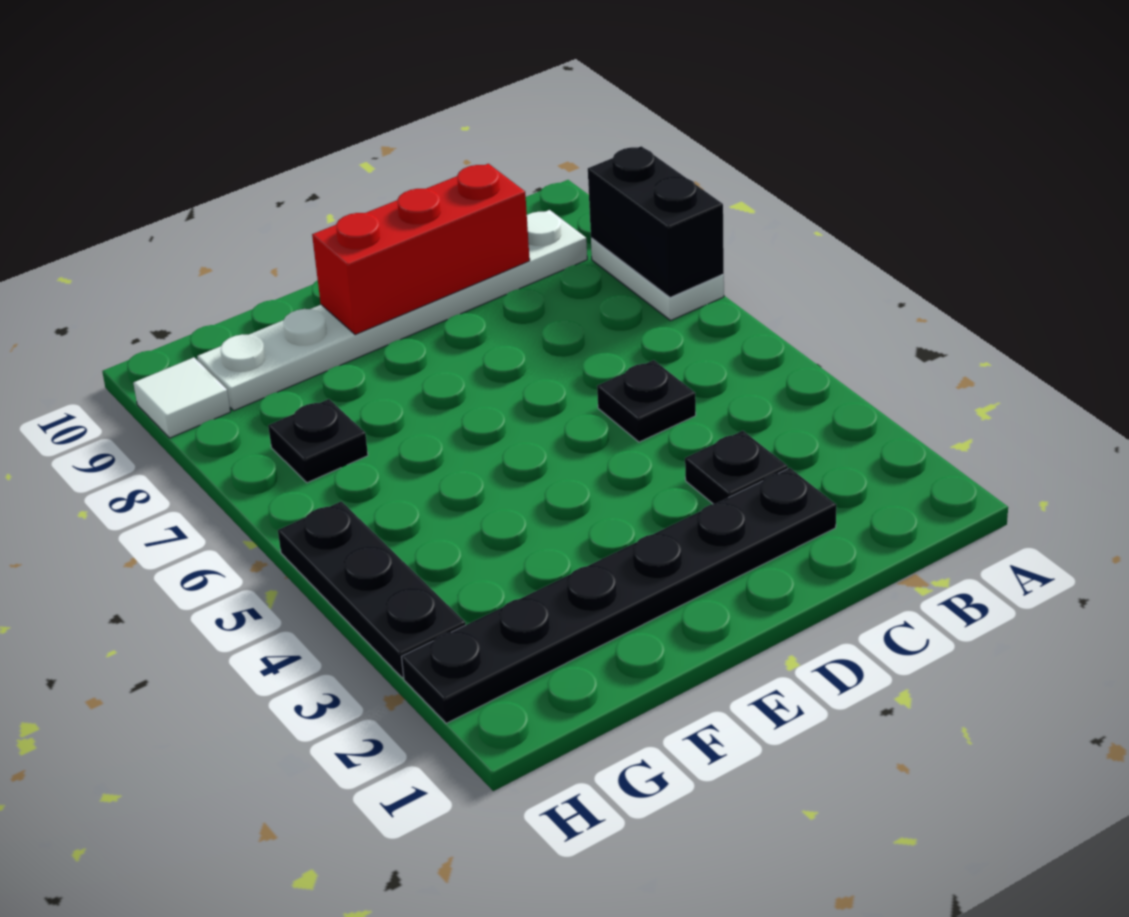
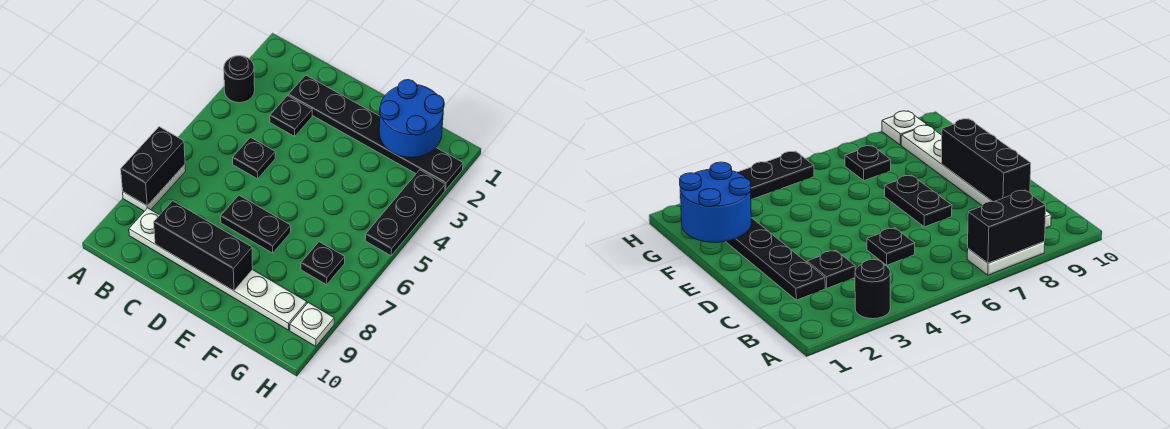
none -> black round brick A3 level 1
red brick C9:E9 level 2 -> black brick C9:E9 level 2
none -> black plate D7:E7 level 1
none -> blue round brick F1:G2 level 2
white tile H9 level 1 -> white plate H9 level 1

